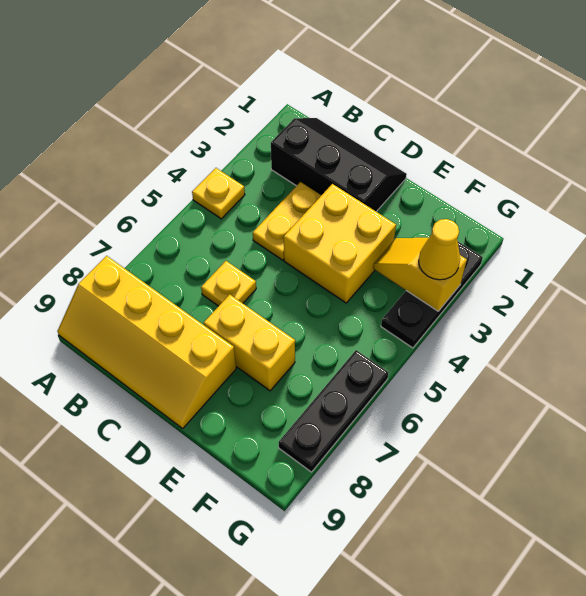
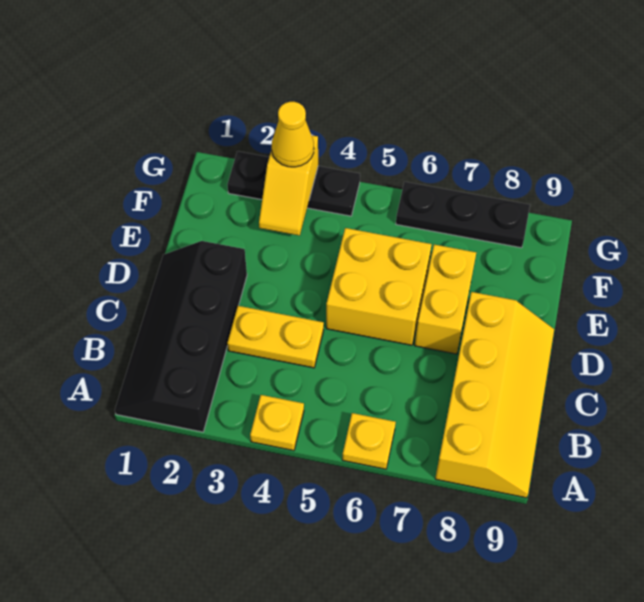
black slope B1:D2 level 1 top 2 -> black slope A1:D2 level 1 top 2
yellow plate C6 level 1 -> yellow plate A6 level 1
yellow brick D3:E4 level 1 -> yellow brick D5:E6 level 1

